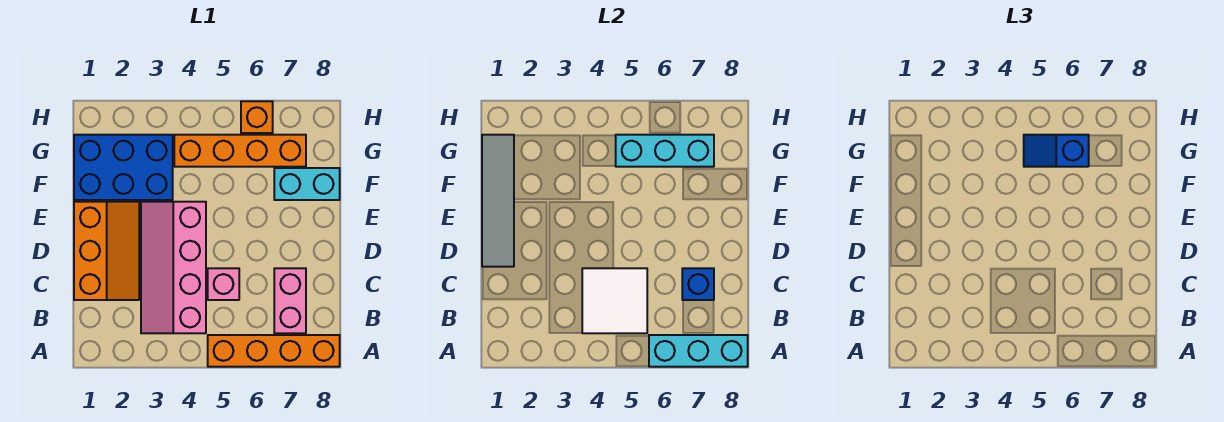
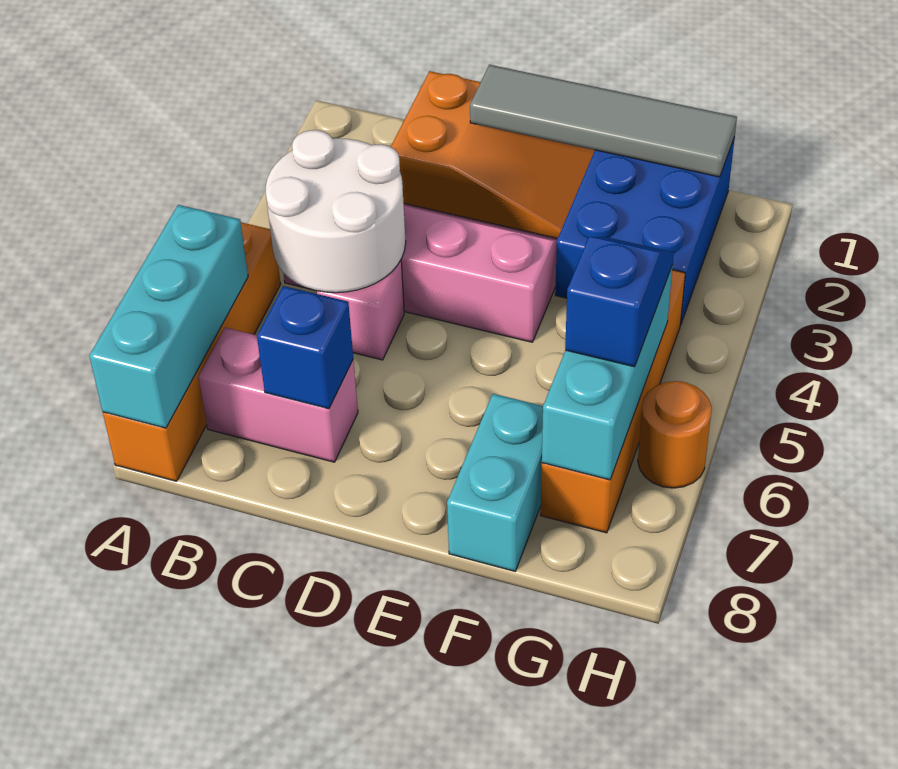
white tile B4:C5 level 2 -> white round brick B4:C5 level 2
orange slope C1:E2 level 1 top 1 -> orange slope C1:E2 level 1 top C
orange brick H6 level 1 -> orange round brick H6 level 1

